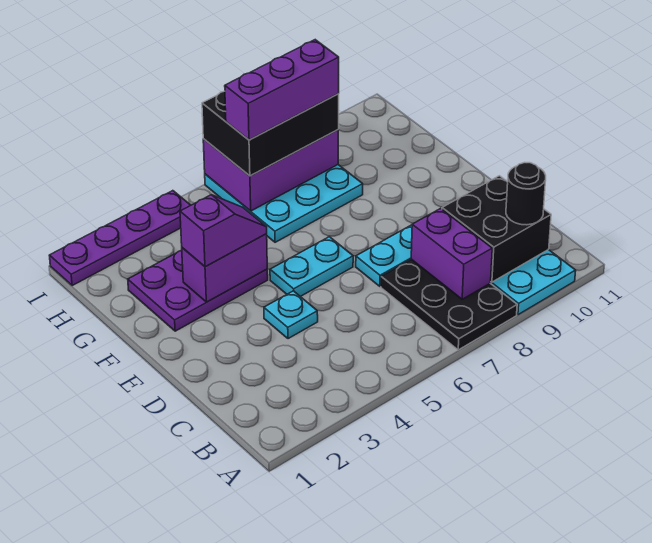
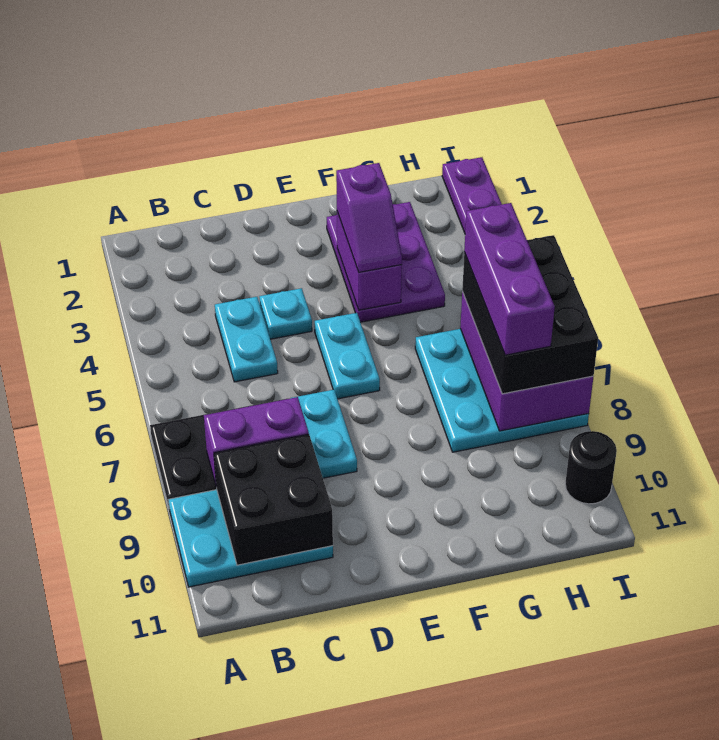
black round brick B10 level 3 -> black round brick I10 level 1
none -> cyan plate C4:C5 level 1

